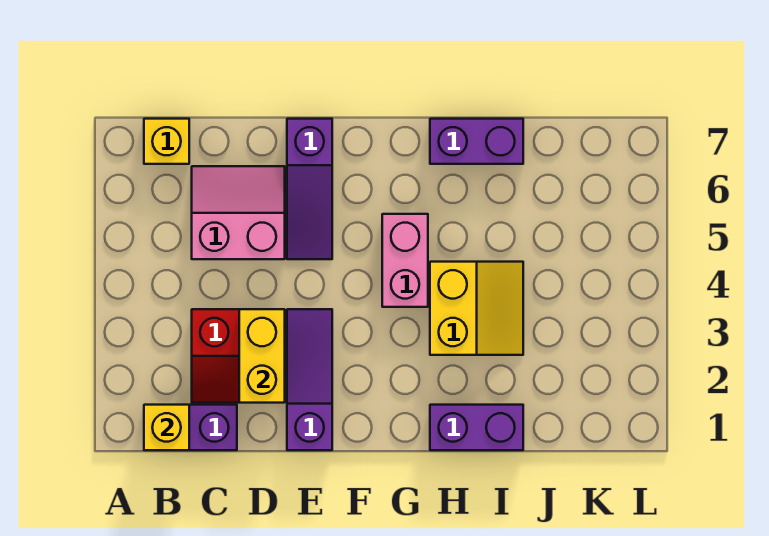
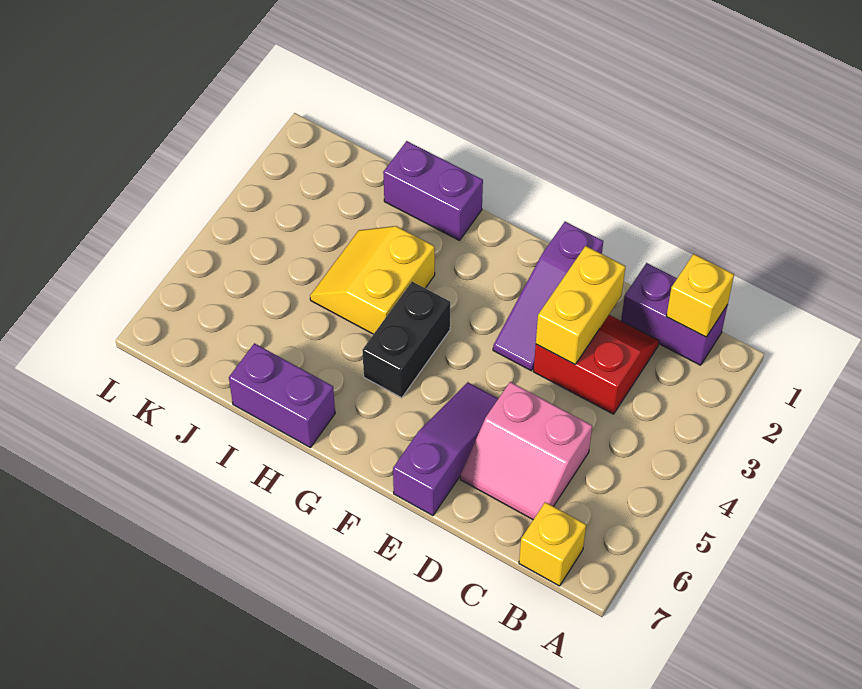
pink brick G4:G5 level 1 -> black brick G4:G5 level 1

